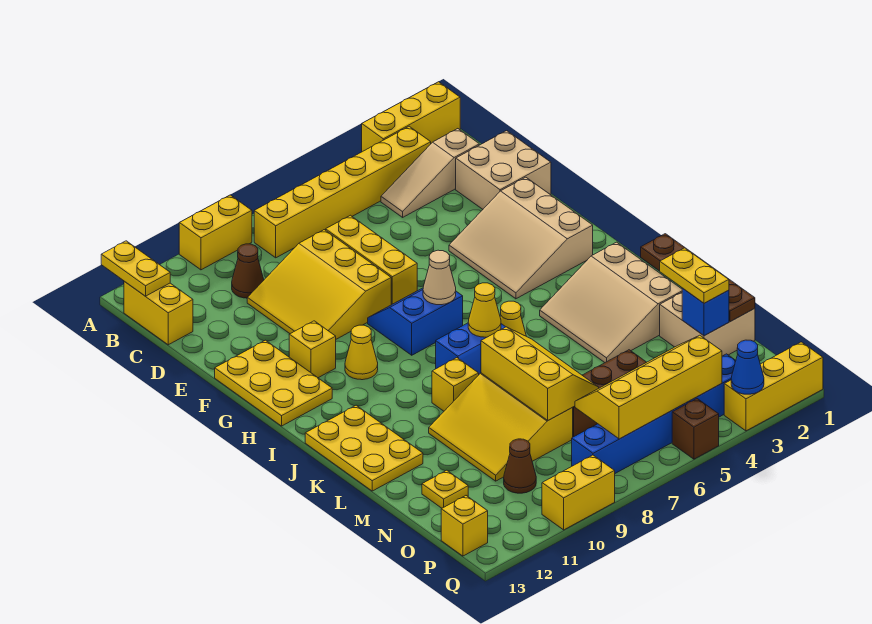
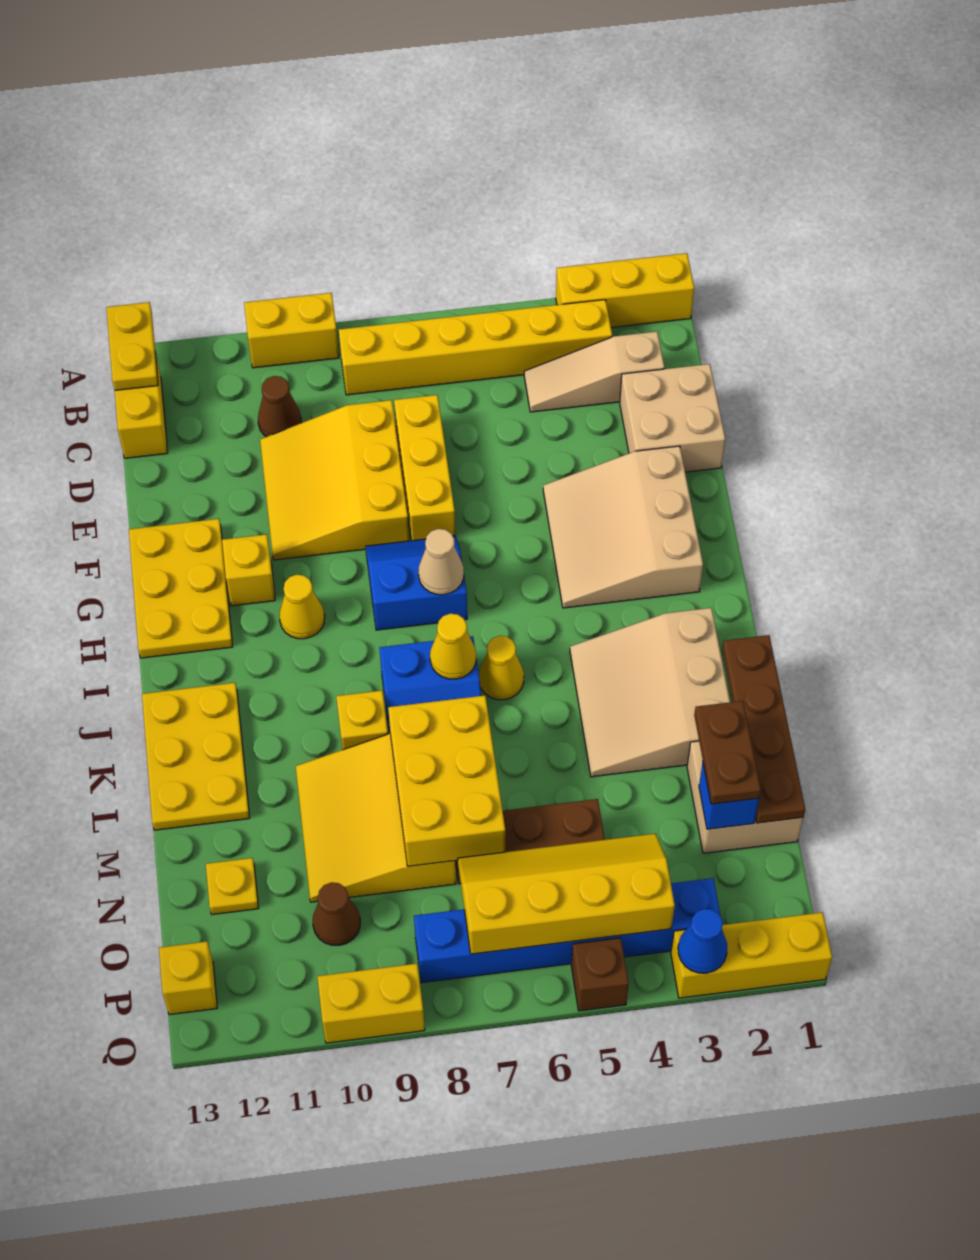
yellow slope L7:N8 level 2 top 8 -> yellow brick L7:N8 level 2
yellow plate M2:N2 level 3 -> brown plate M2:N2 level 3

